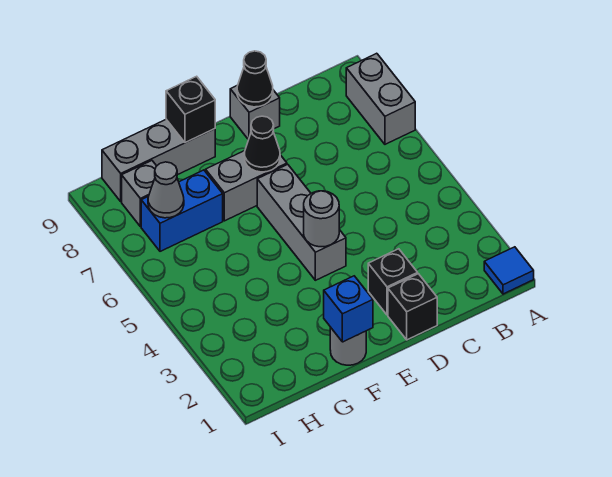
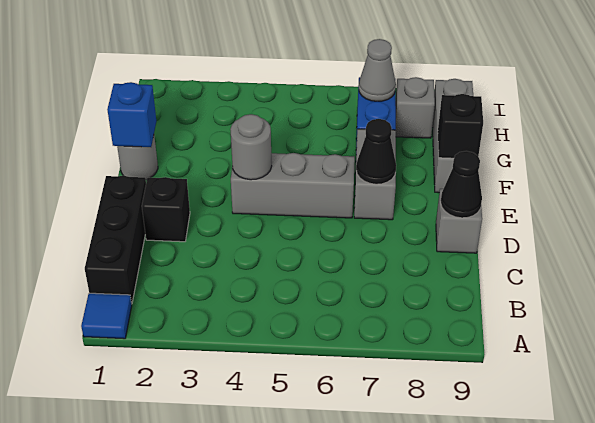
grey brick A7:A8 level 1 -> none
black brick D1 level 1 -> black brick B1:D1 level 1

